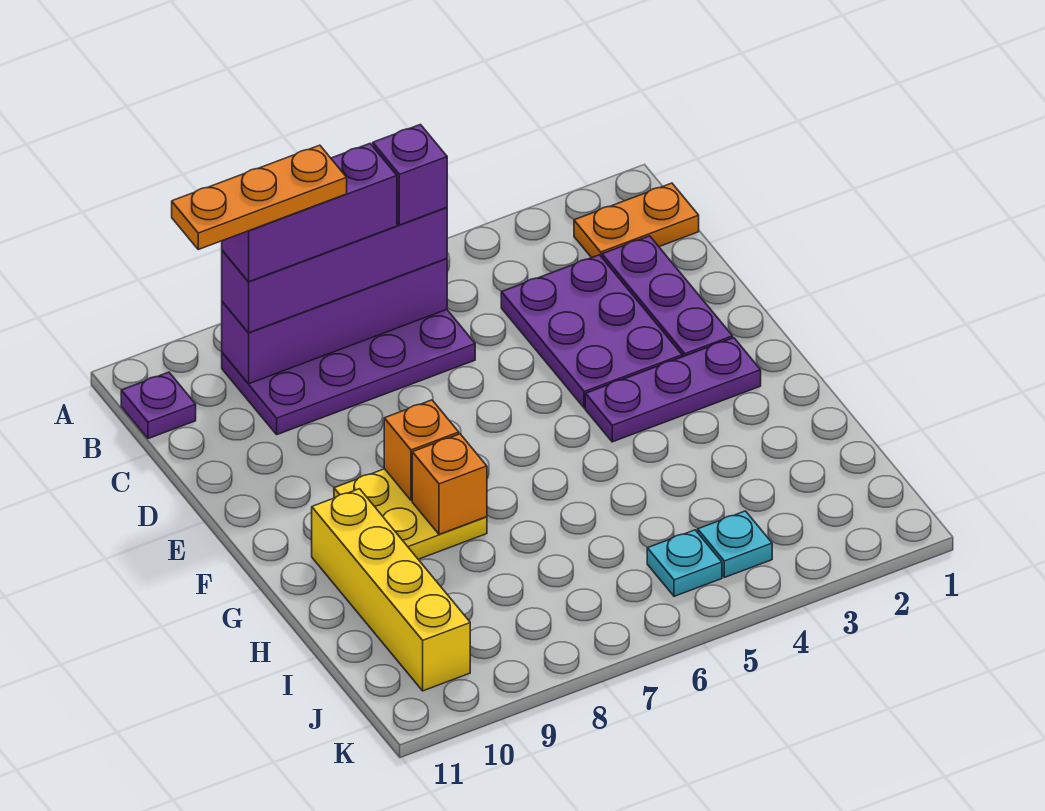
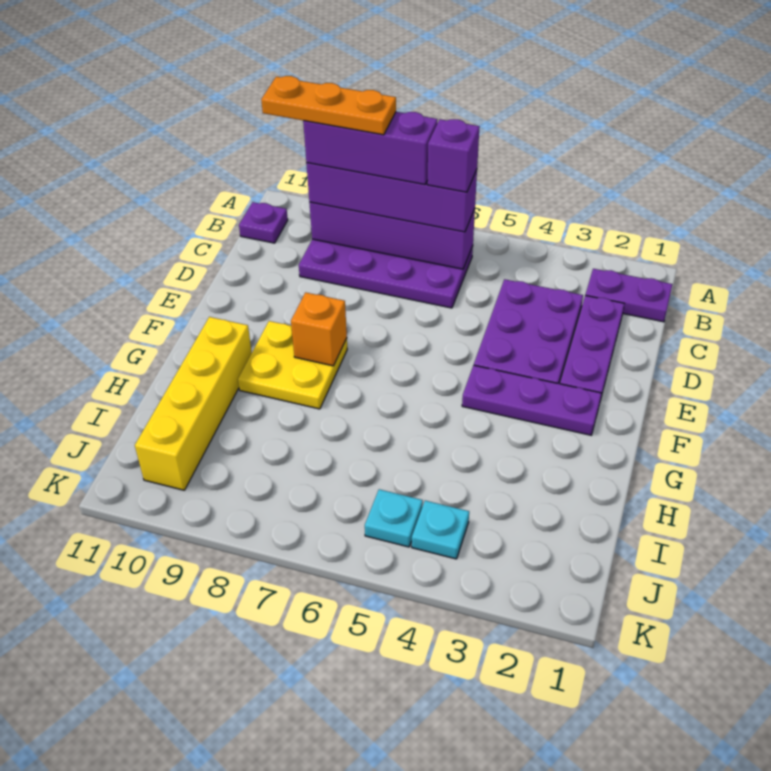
orange plate B1:B2 level 1 -> purple plate B1:B2 level 1
orange brick G8 level 2 -> none

